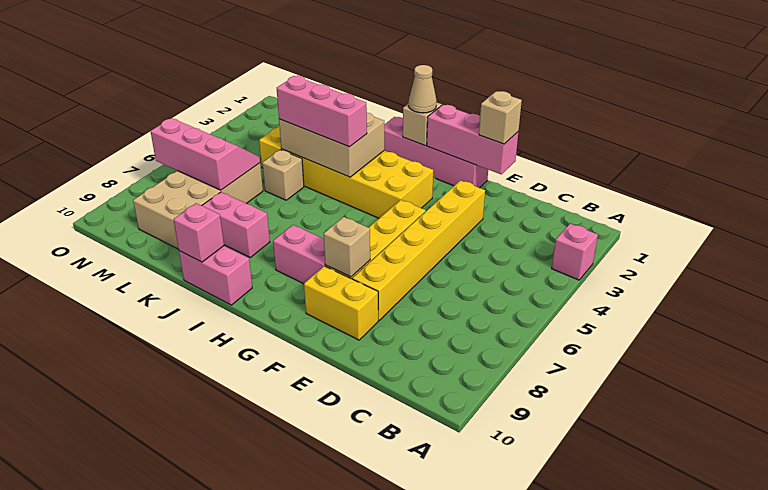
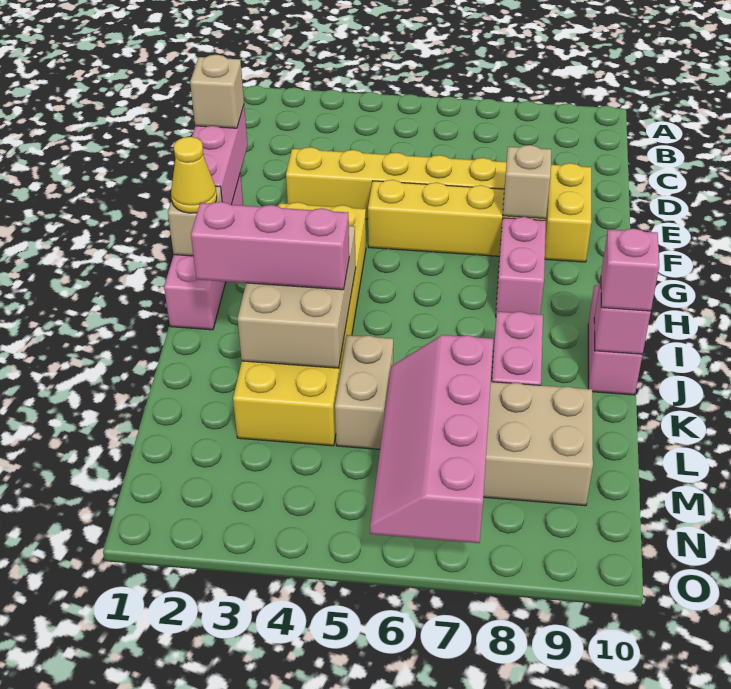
pink brick A3 level 1 -> pink brick J10 level 3
tan cone H1 level 3 -> yellow cone H1 level 3
pink brick I4:K4 level 3 -> pink brick J2:J4 level 3
tan brick K5 level 1 -> tan brick K5:L5 level 1
pink slope L6:N7 level 2 top 7 -> pink slope L6:O7 level 2 top 7

